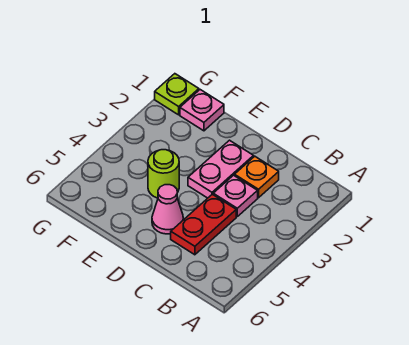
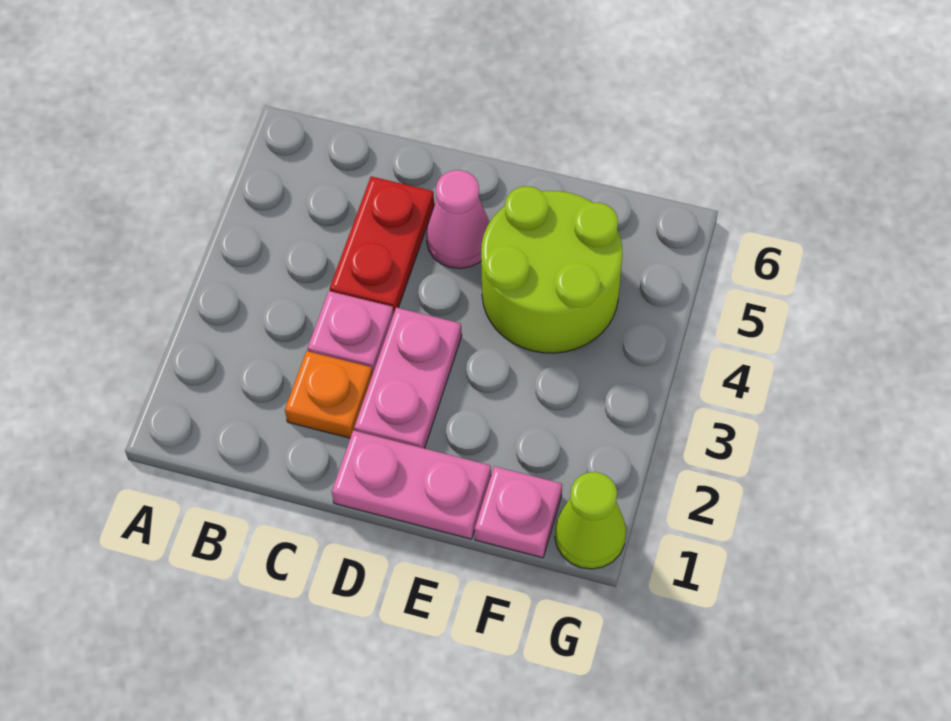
none -> pink plate D1:E1 level 1
lime round brick E4 level 1 -> lime round brick E4:F5 level 1
lime plate G1 level 1 -> lime cone G1 level 1

